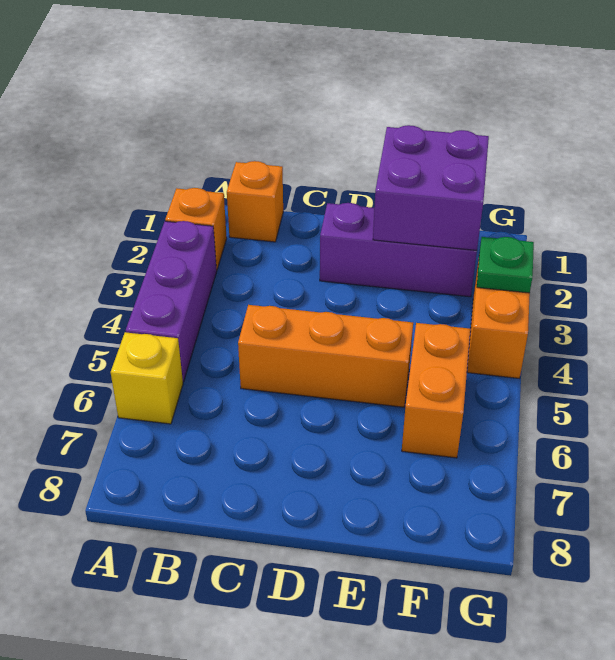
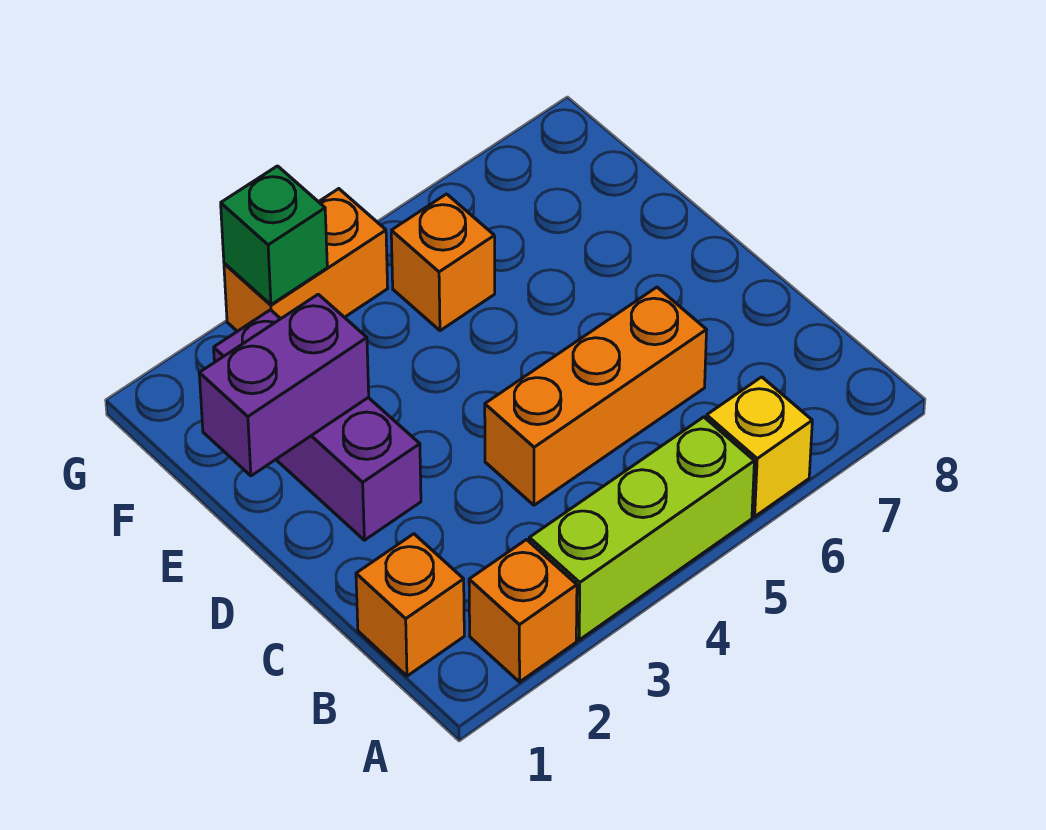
purple brick A3:A5 level 1 -> lime brick A3:A5 level 1
orange brick C5:E5 level 1 -> orange brick C4:C6 level 1
purple brick E1:F2 level 2 -> purple brick E1:E2 level 2
orange brick F5:F6 level 1 -> orange brick F5 level 1
green plate G3 level 2 -> green brick G3 level 2

